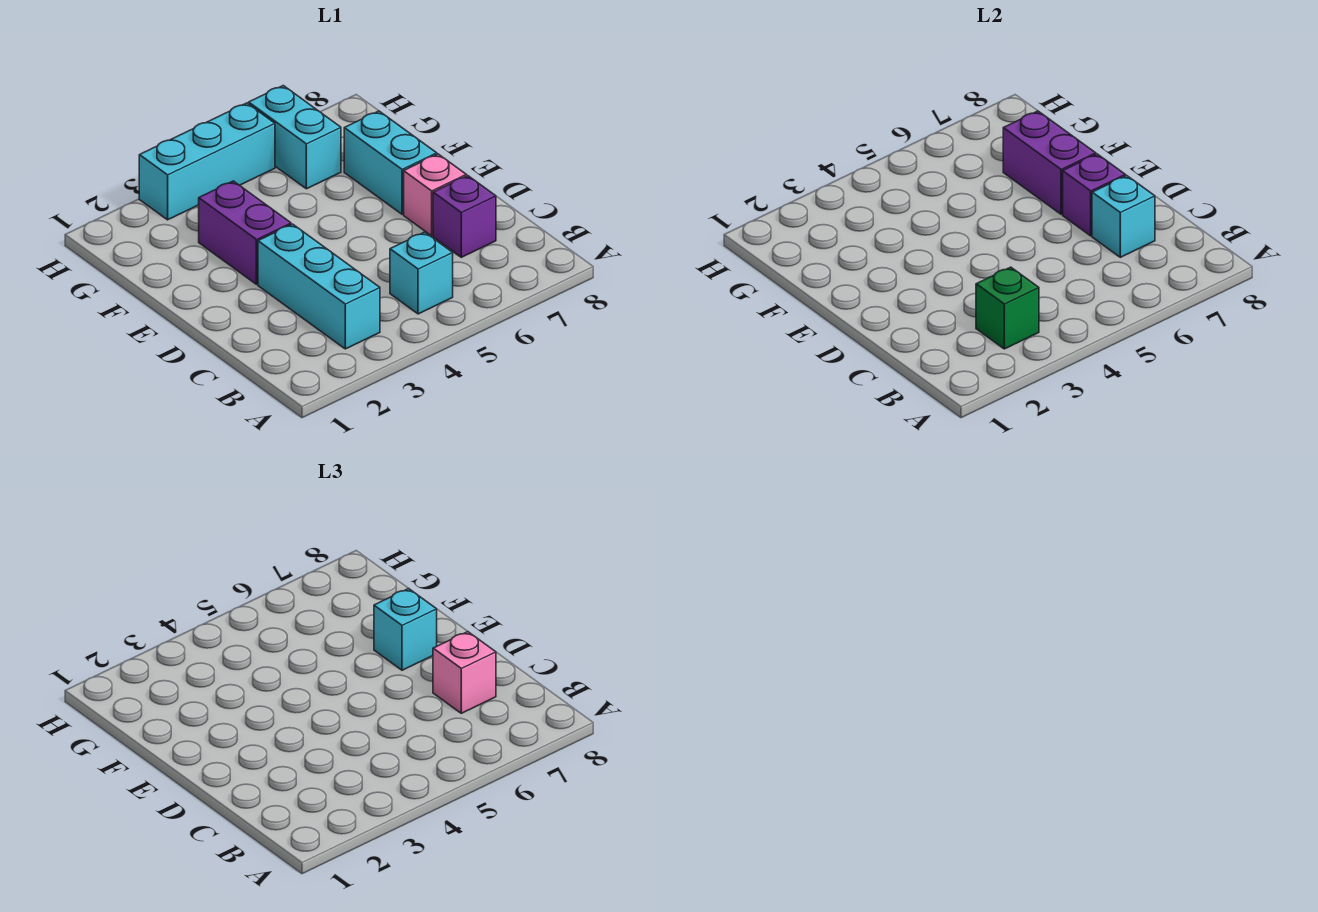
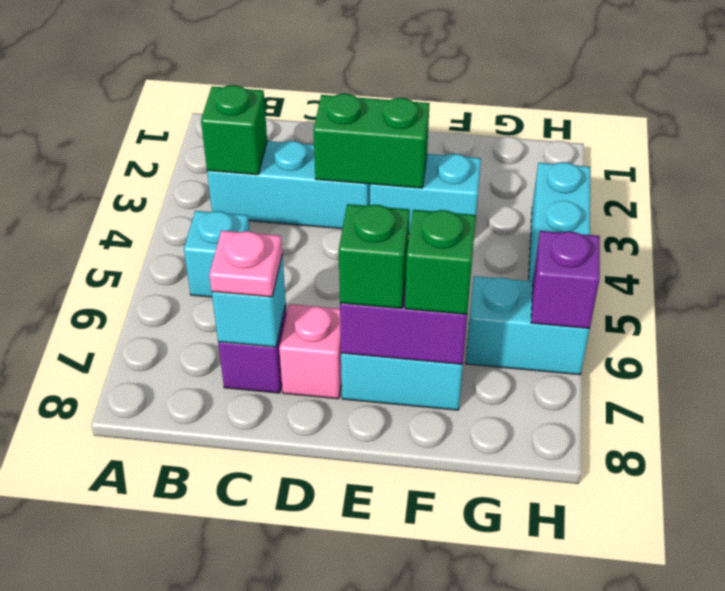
pink brick C7 level 3 -> pink plate C7 level 3
none -> green brick D3:E3 level 2
purple brick D7 level 2 -> purple brick H6 level 2
purple brick E3:F3 level 1 -> cyan brick E3:F3 level 1
cyan brick E7 level 3 -> green brick E7 level 3
none -> green brick F7 level 3

